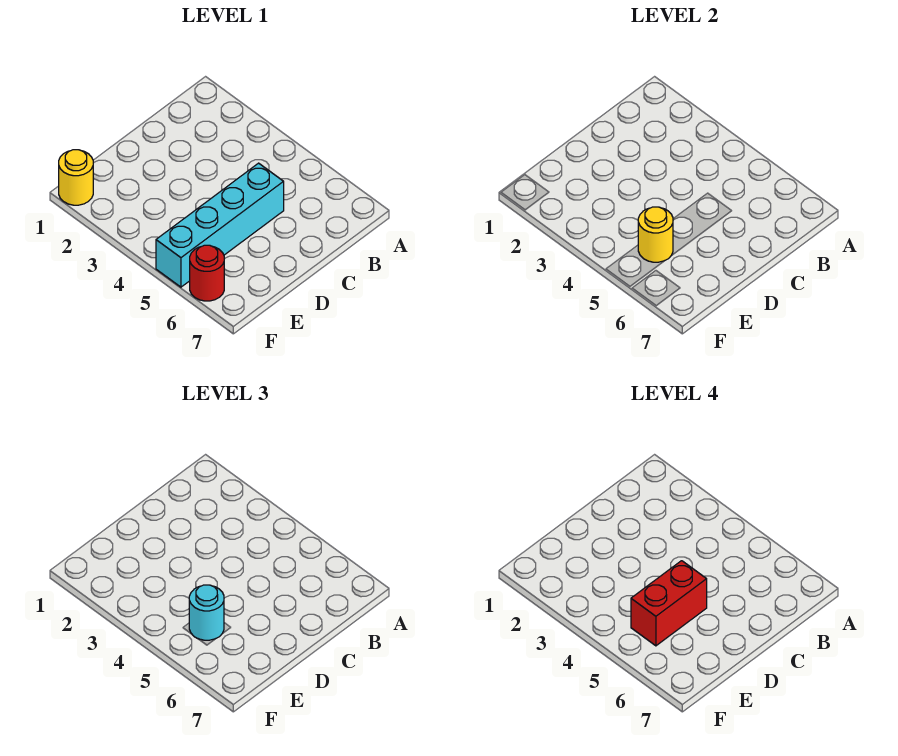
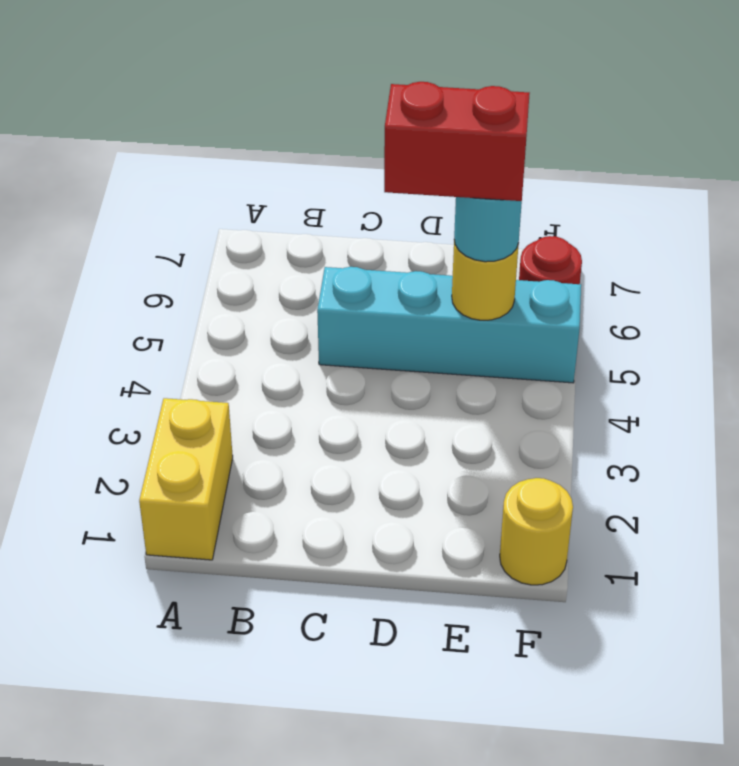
none -> yellow brick A1:A2 level 1

